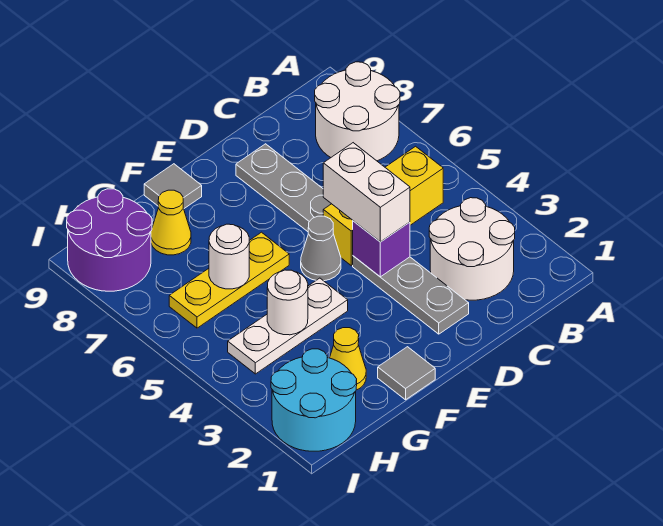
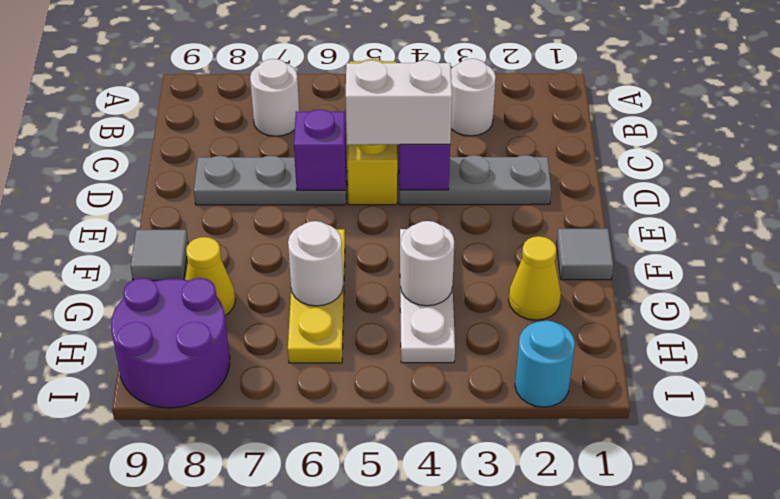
white round brick A7:B8 level 1 -> white round brick B7 level 1
white round brick B2:C3 level 1 -> white round brick B3 level 1
none -> purple brick D6 level 2
grey cone E5 level 1 -> none
cyan round brick H1:I2 level 1 -> cyan round brick I2 level 1

